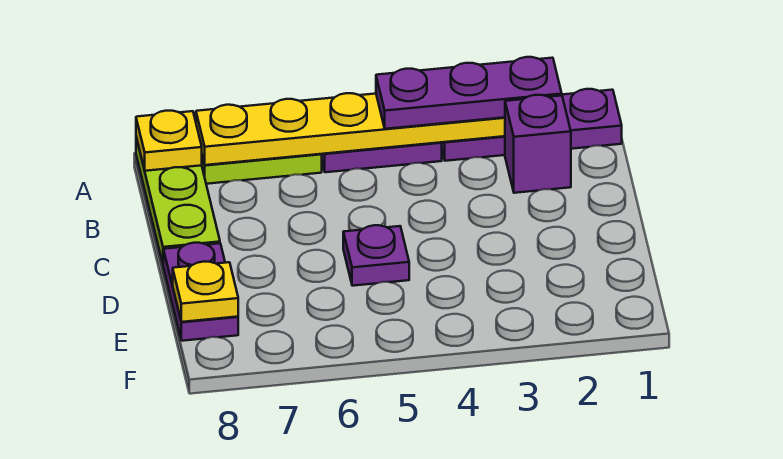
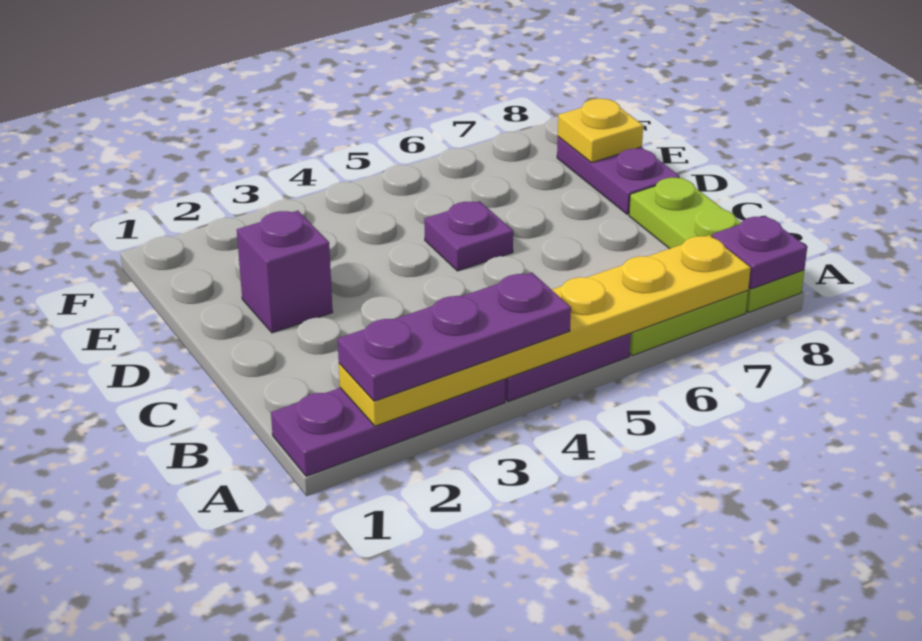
yellow plate A8 level 2 -> purple plate A8 level 2
purple brick B2 level 1 -> purple brick D2 level 1

